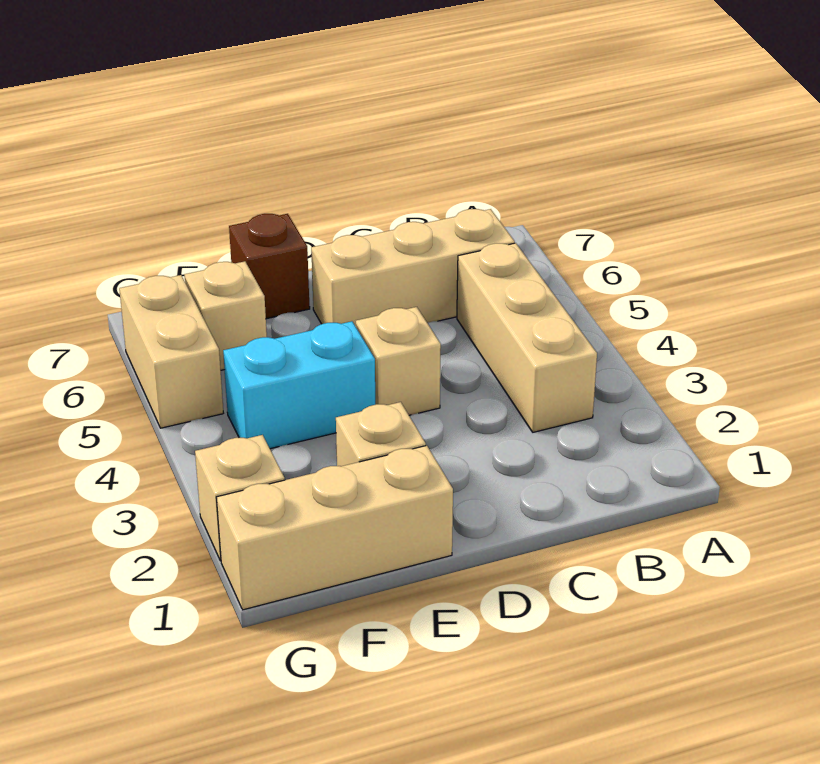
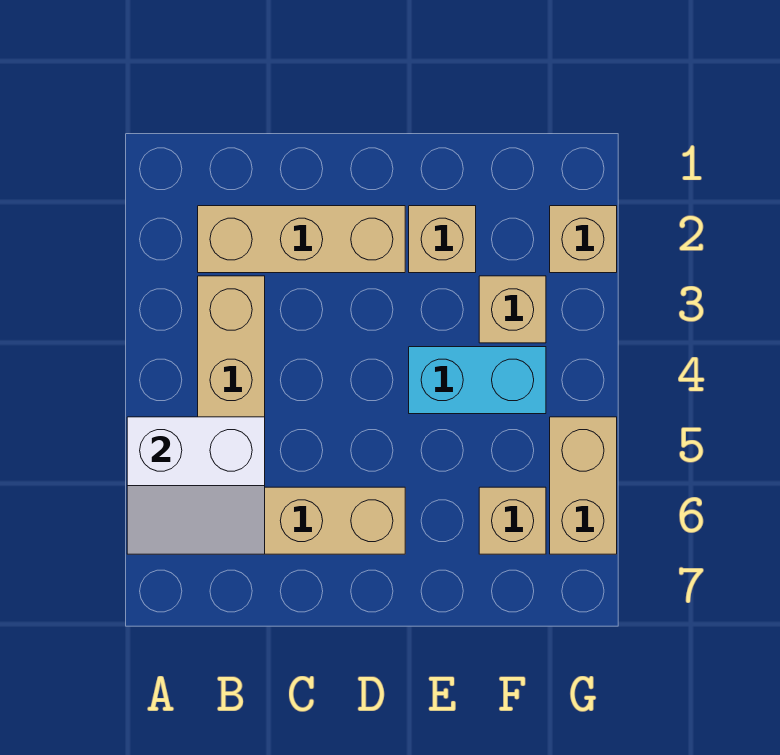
none -> white slope A5:B6 level 2 top 5
tan brick D4 level 1 -> tan brick F3 level 1
tan brick E1:G1 level 1 -> tan brick B2:D2 level 1
brown brick E7 level 1 -> none

